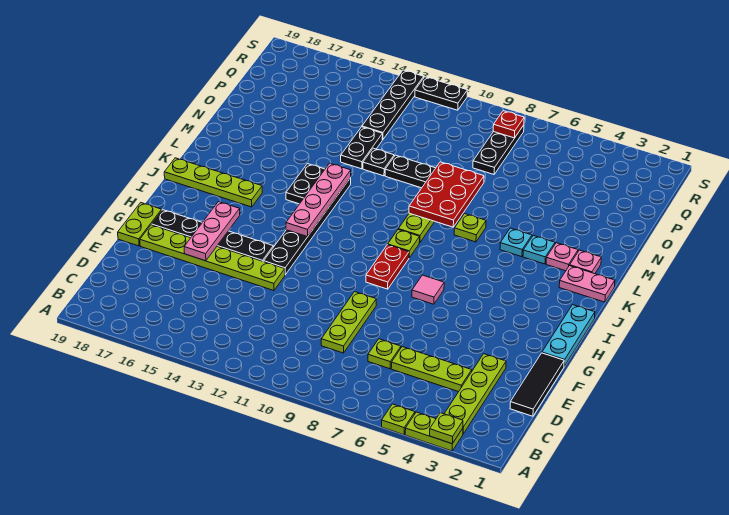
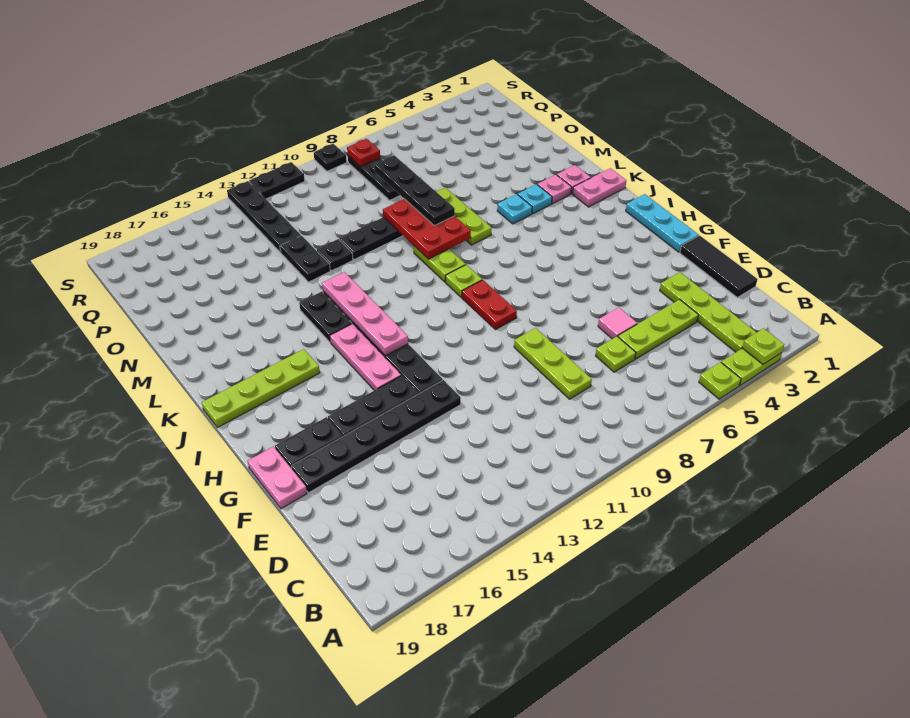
lime plate F13:F18 level 1 -> black plate F13:F18 level 1
pink plate F16:H16 level 2 -> pink plate H14:J14 level 1
lime plate F19:G19 level 1 -> pink plate F19:G19 level 1
pink tile H7 level 1 -> pink tile E6 level 1
lime plate L7 level 1 -> lime plate L7:N7 level 1
none -> black plate M8:P8 level 3
none -> black plate S9 level 1

